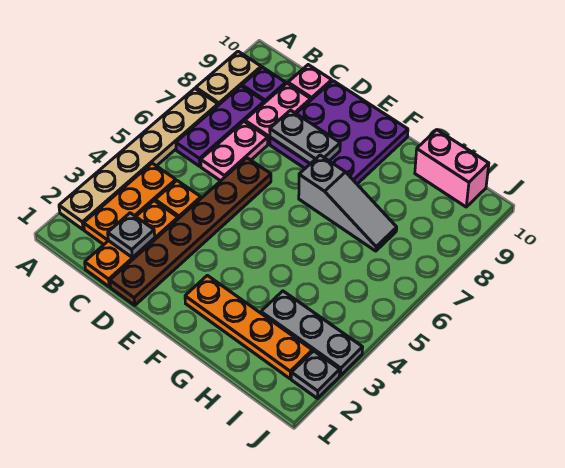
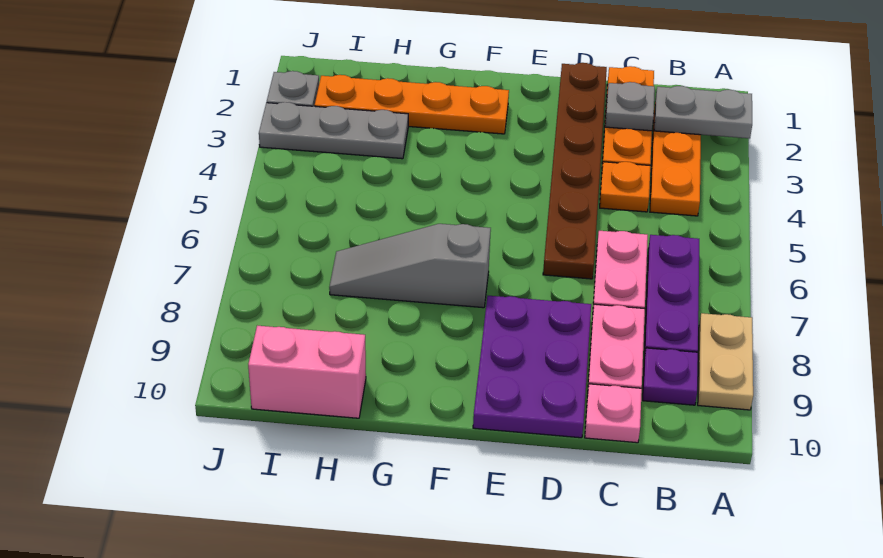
tan plate A2:A7 level 1 -> none
purple plate D8:F10 level 1 -> purple plate D8:E10 level 1
grey plate D8:E8 level 2 -> grey plate A2:B2 level 2

